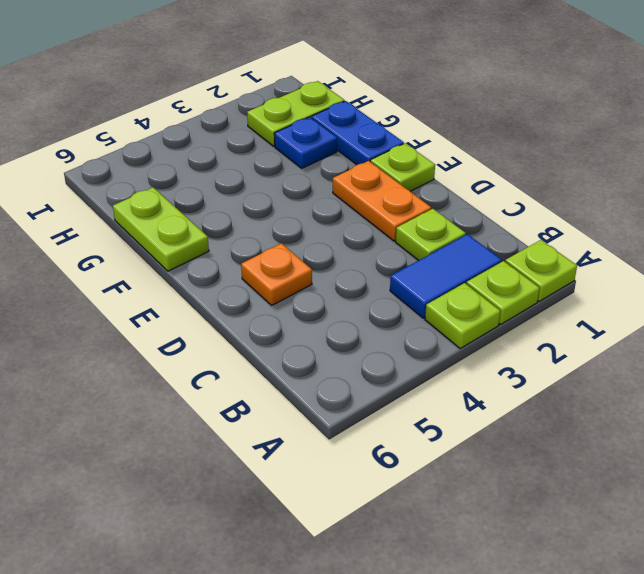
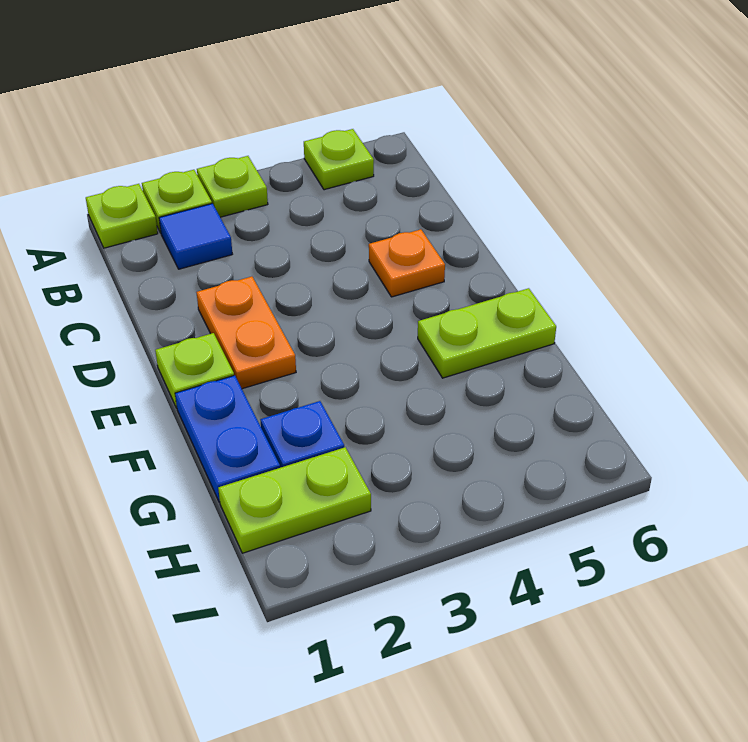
blue tile B2:B3 level 1 -> blue tile B2 level 1
lime plate C2 level 1 -> lime plate A5 level 1
lime plate F6:G6 level 1 -> lime plate F5:F6 level 1

